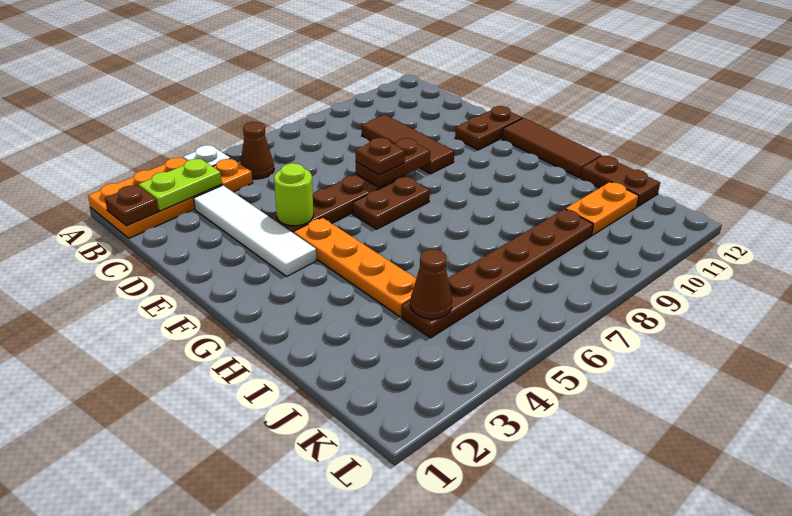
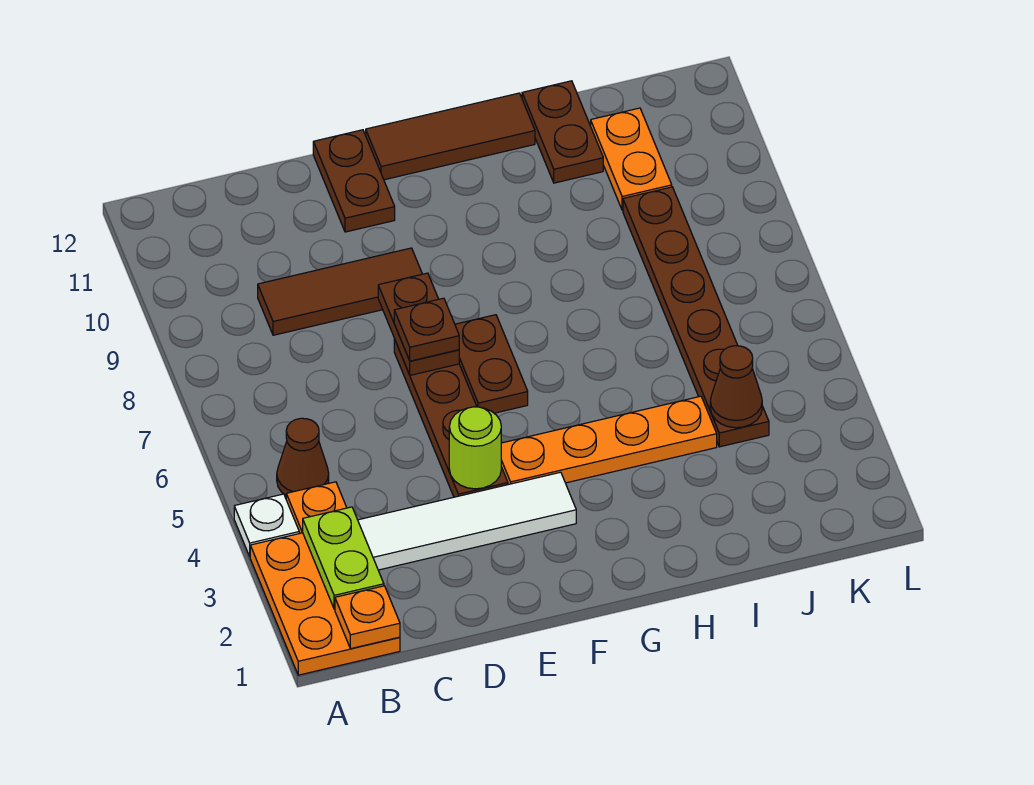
brown plate B1 level 2 -> orange plate B1 level 2
brown plate I12:J12 level 1 -> brown plate I11:I12 level 1

